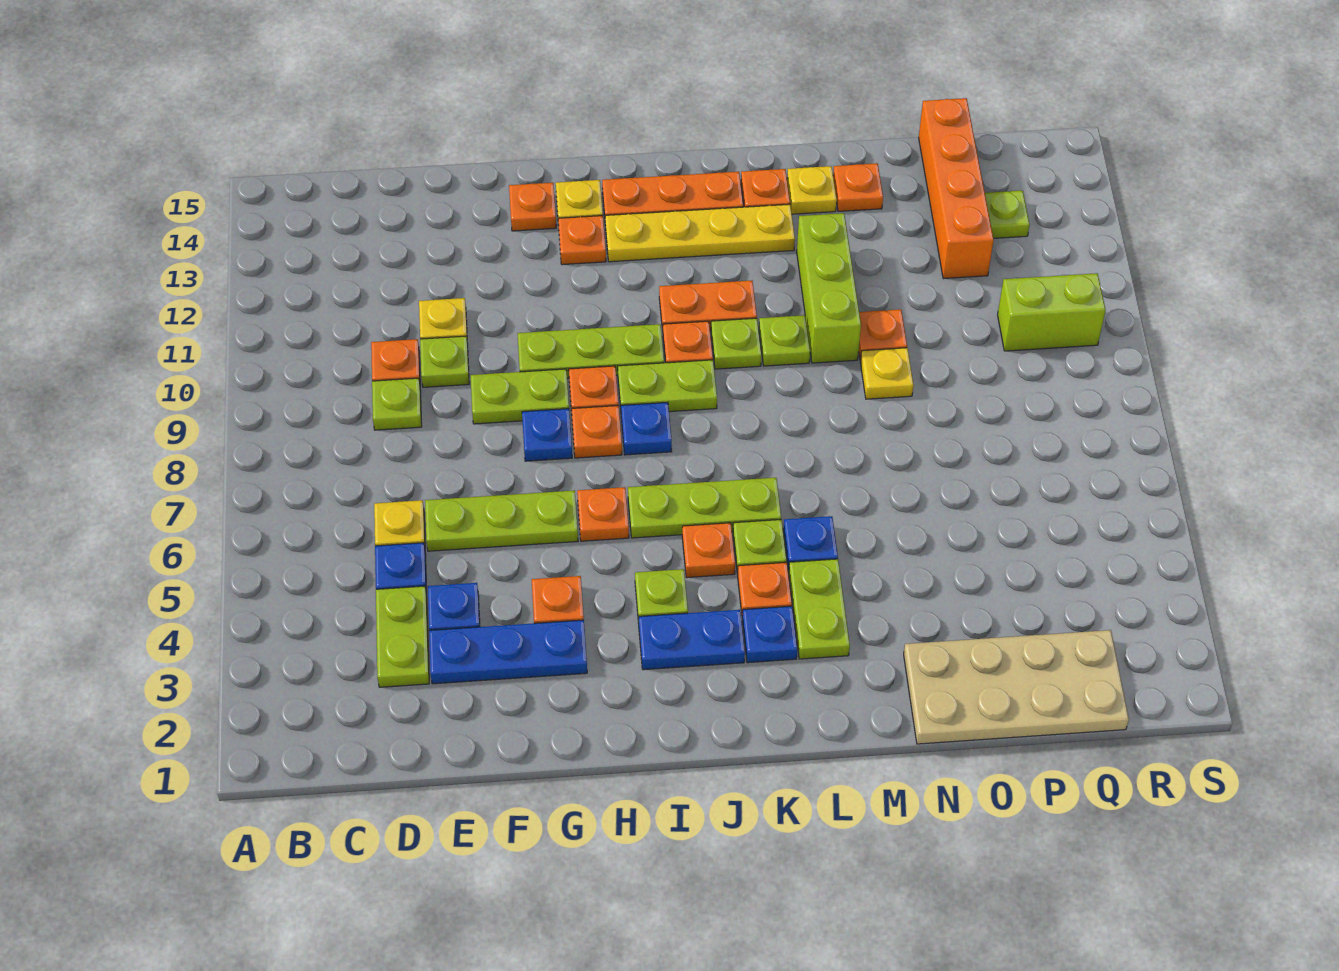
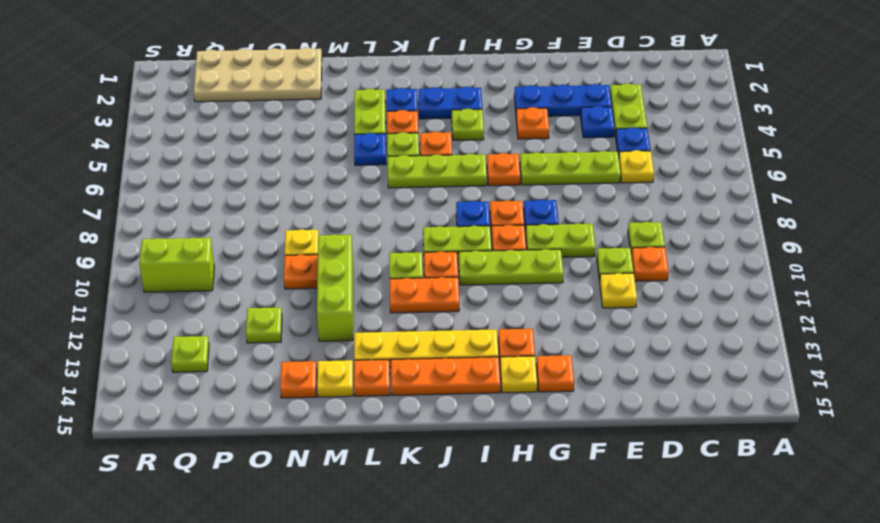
lime plate L10 level 1 -> lime plate O12 level 1
orange brick P12:P15 level 1 -> none

